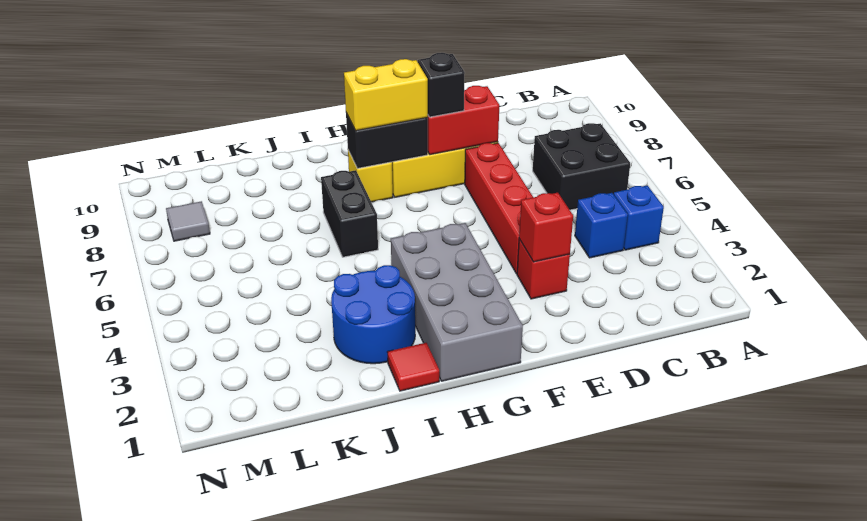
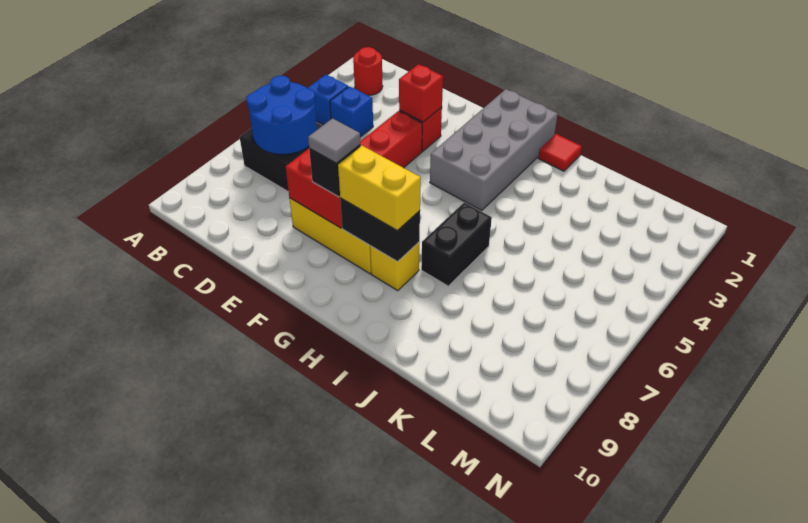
none -> red round brick B2 level 1
blue round brick I2:J3 level 1 -> blue round brick B6:C7 level 2
grey tile M8 level 1 -> grey tile F8 level 4

